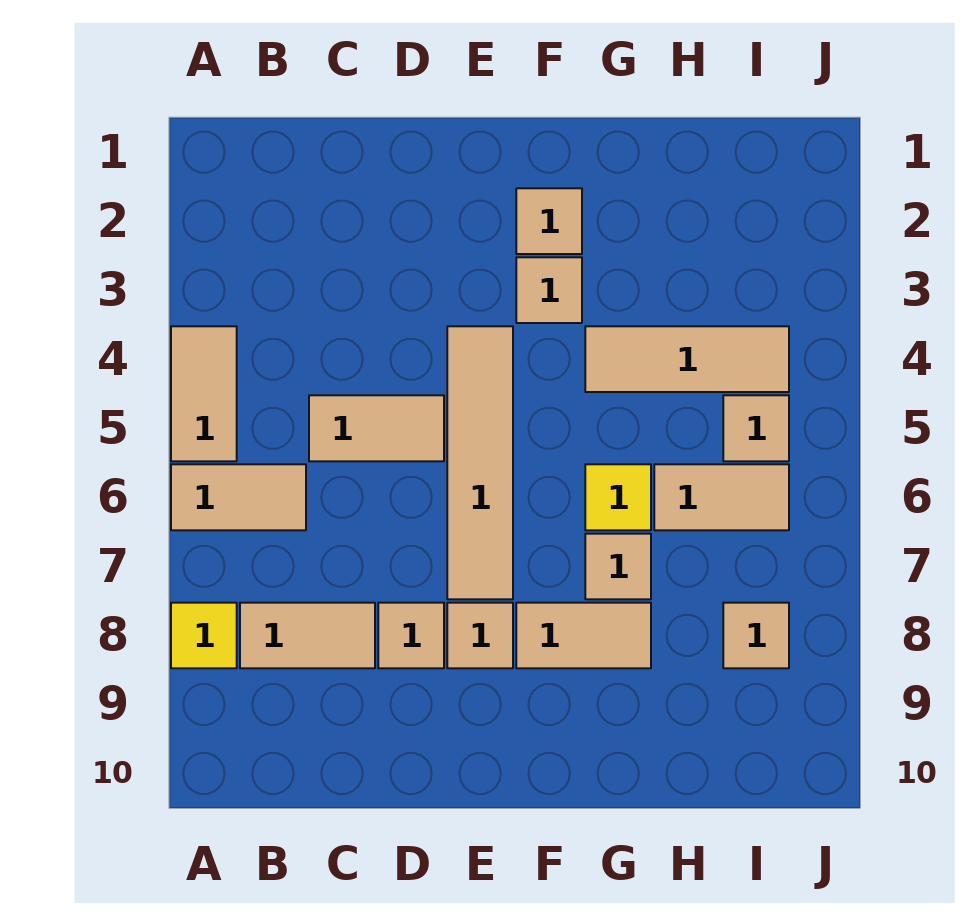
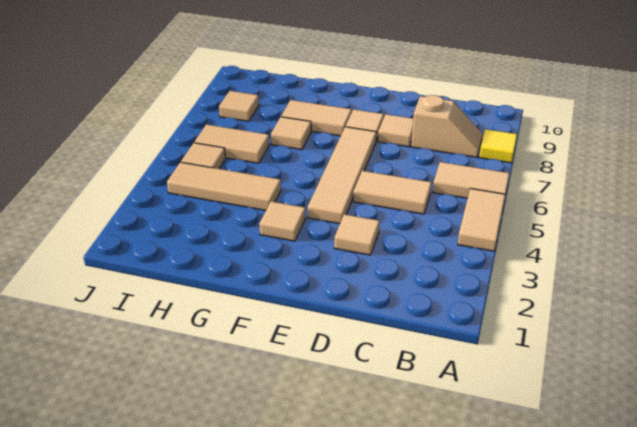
tan tile B8:C8 level 1 -> tan slope B8:C8 level 1 top C
tan tile F2 level 1 -> tan tile D3 level 1
yellow tile G6 level 1 -> none

